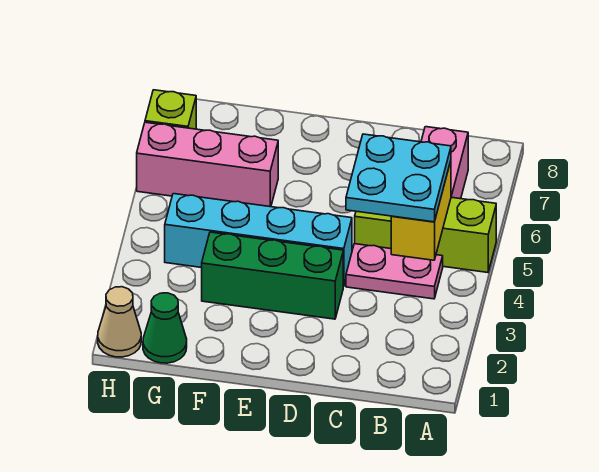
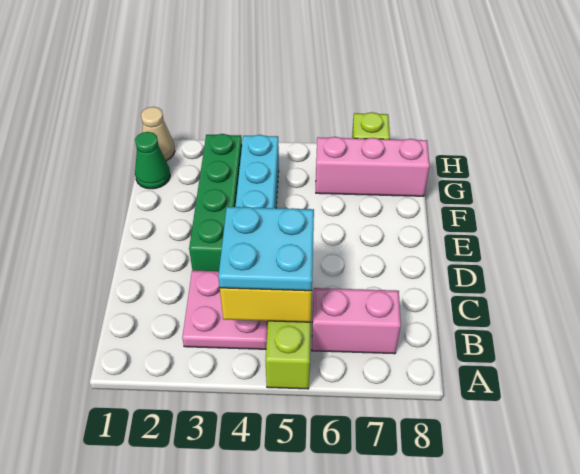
pink plate B4:C4 level 1 -> pink plate B3:C4 level 1
green brick D3:F3 level 1 -> green brick D3:G3 level 1
pink brick F6:H6 level 1 -> pink brick G6:G8 level 1

